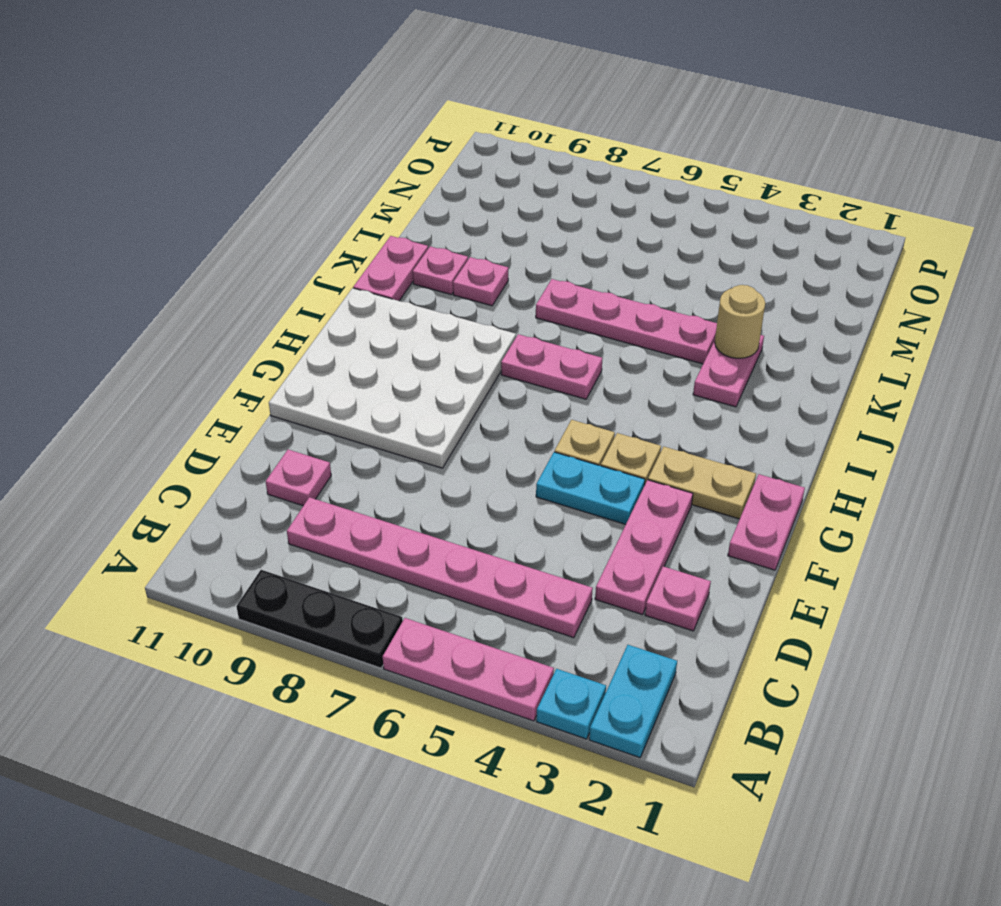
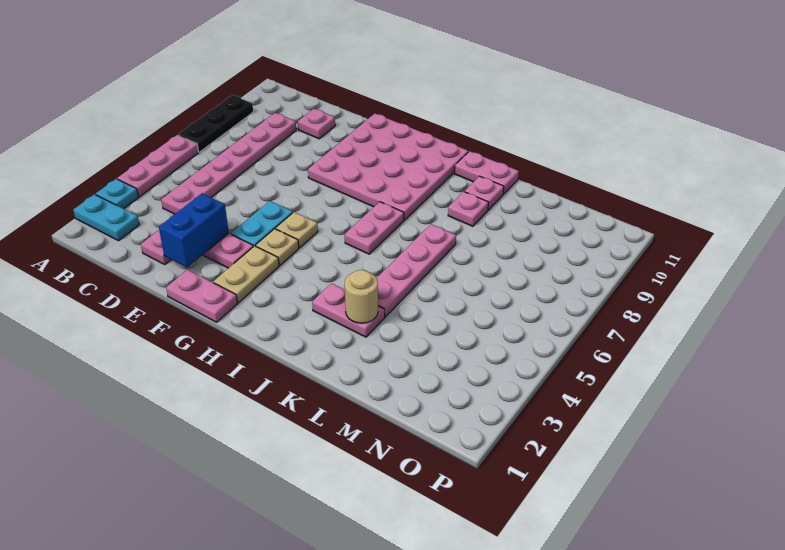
none -> blue brick E2:E3 level 2
white plate F8:I11 level 1 -> pink plate F8:I11 level 1

